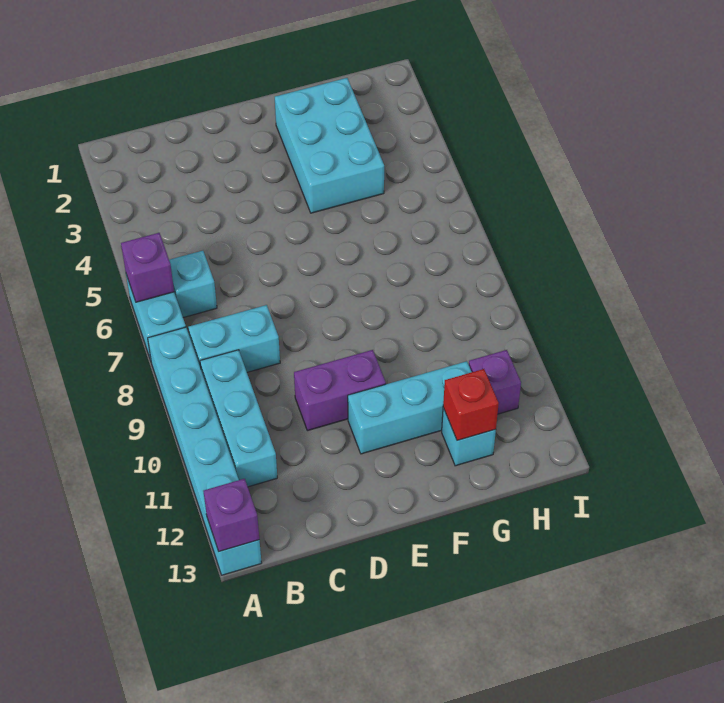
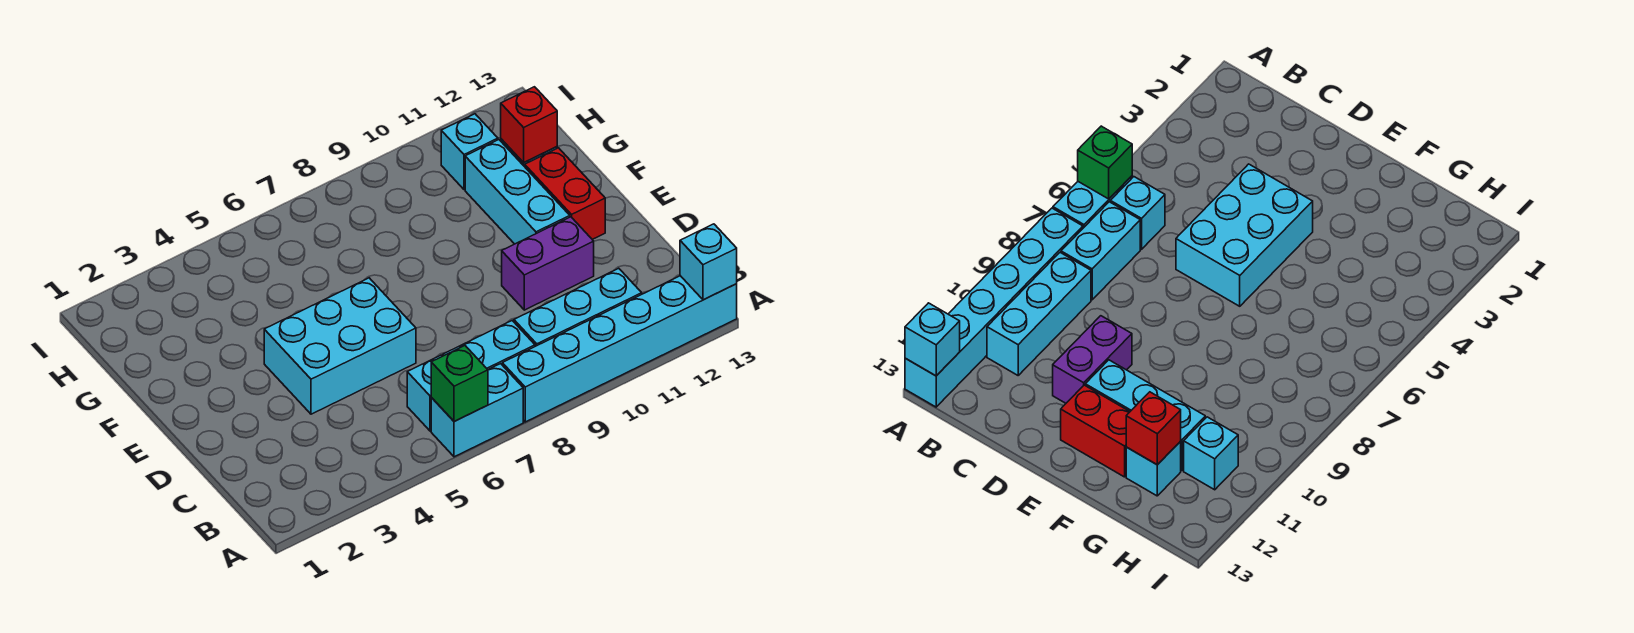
purple brick A6 level 2 -> green brick A6 level 2
purple brick A13 level 2 -> cyan brick A13 level 2
cyan brick B8:C8 level 1 -> cyan brick B7:B8 level 1
purple brick D10:E10 level 1 -> purple brick D10:D11 level 1
none -> red brick E12:F12 level 1
cyan brick F2:G4 level 1 -> cyan brick D4:E6 level 1
purple brick H11 level 1 -> cyan brick H11 level 1

